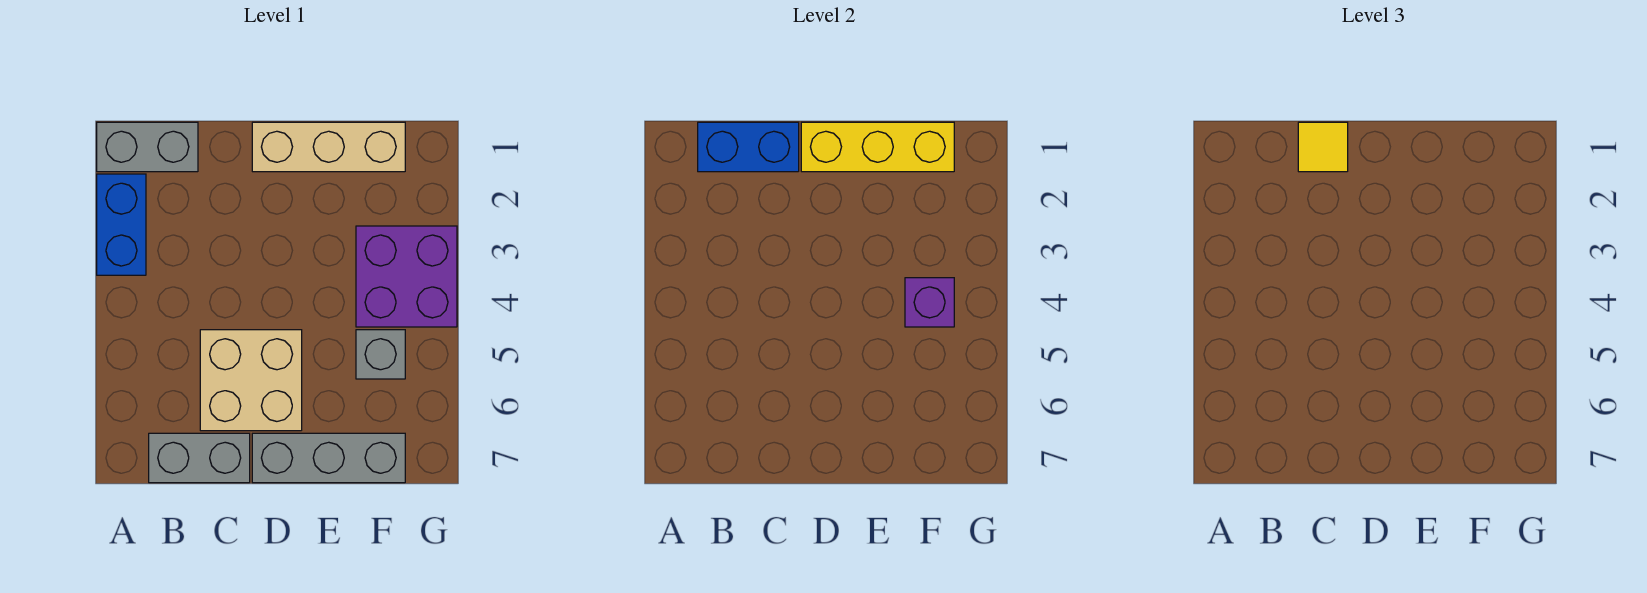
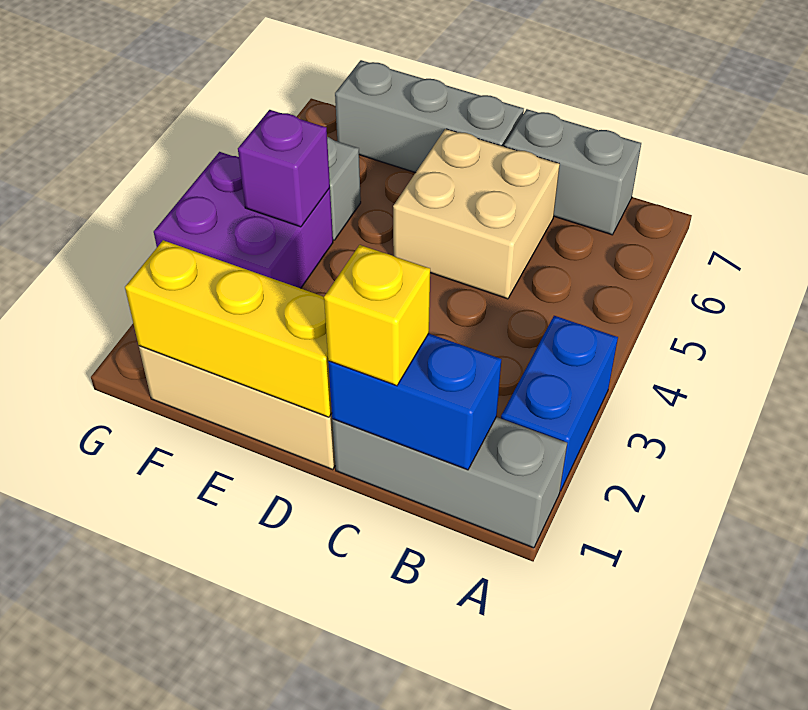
grey brick A1:B1 level 1 -> grey brick A1:C1 level 1
yellow tile C1 level 3 -> yellow brick C1 level 3

